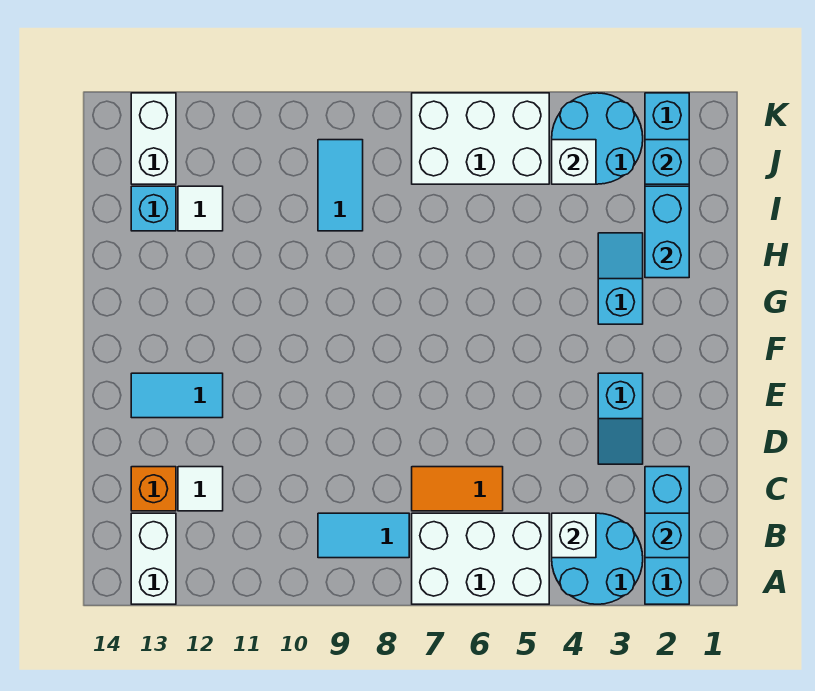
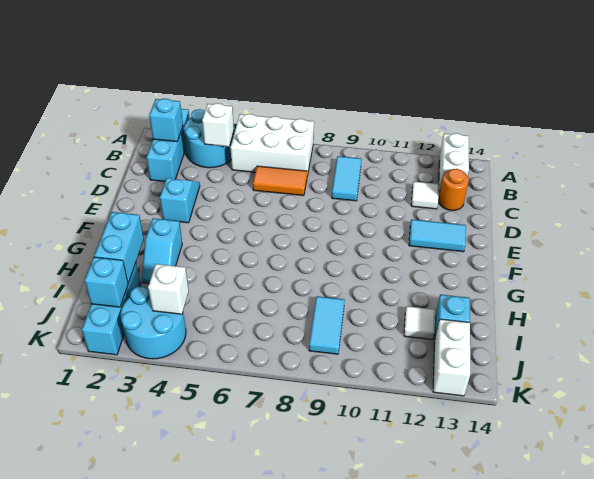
cyan tile B8:B9 level 1 -> cyan tile B9:C9 level 1
orange brick C13 level 1 -> orange round brick C13 level 1
white brick J5:K7 level 1 -> none

